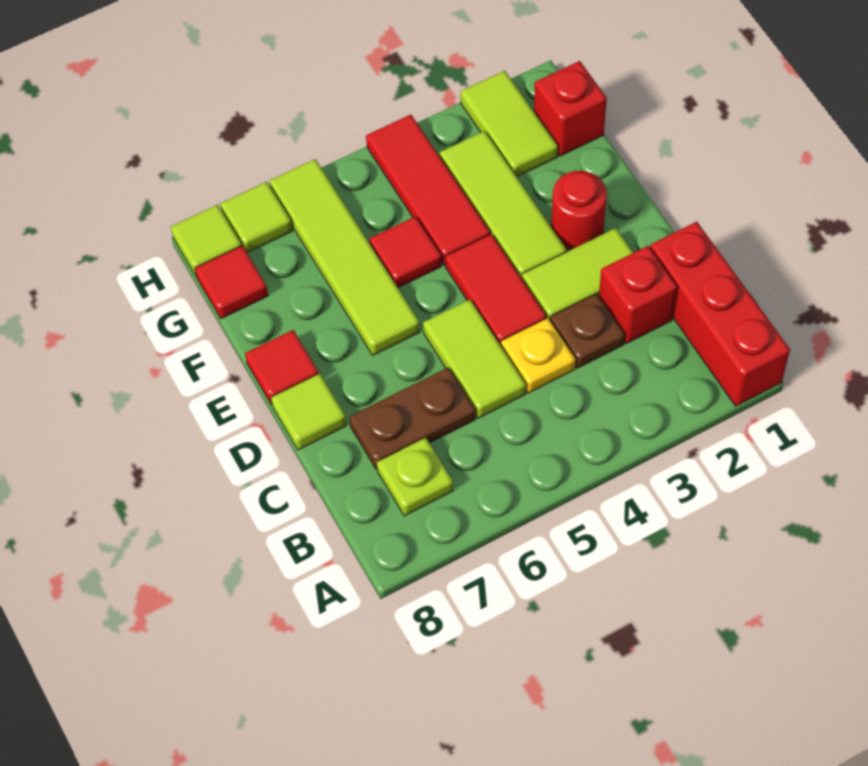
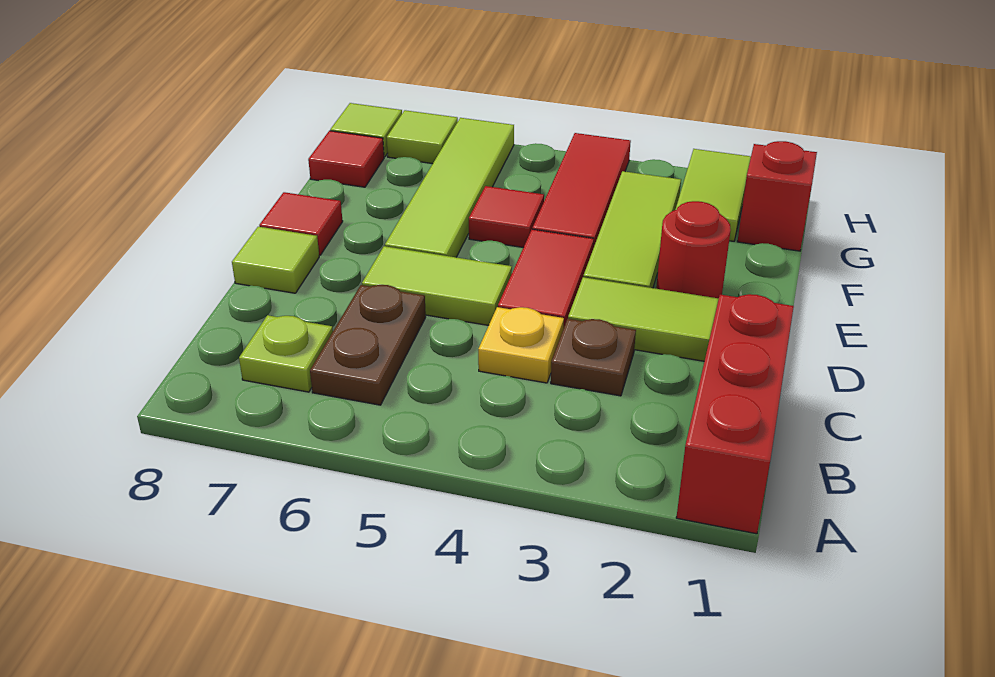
red brick C2 level 1 -> none
lime tile C5:D5 level 1 -> lime tile D5:D6 level 1
brown plate C6:C7 level 1 -> brown plate B6:C6 level 1

